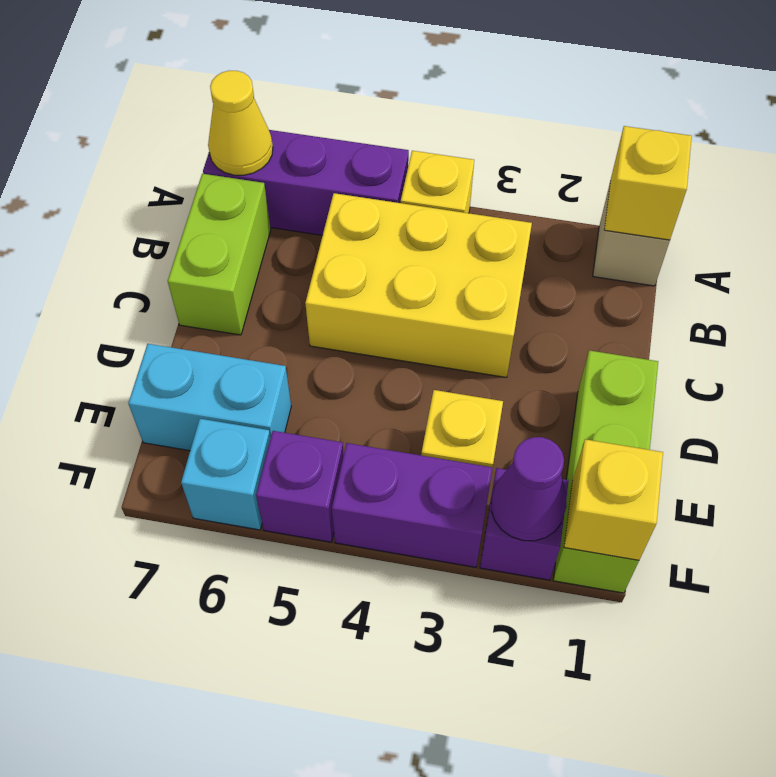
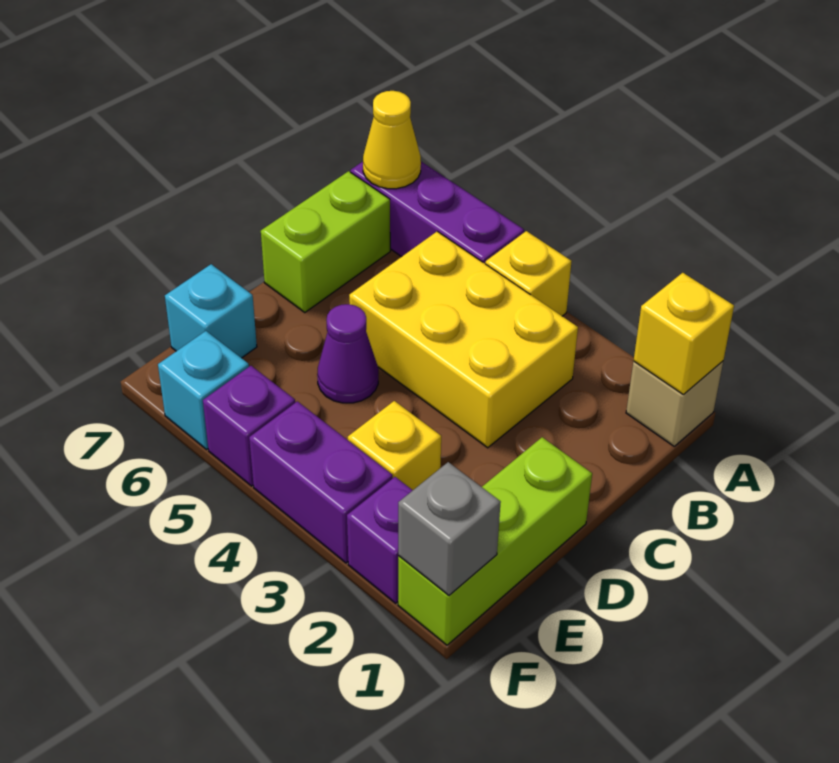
cyan brick E6:E7 level 1 -> cyan brick E7 level 1
yellow brick F1 level 2 -> grey brick F1 level 2
purple cone F2 level 2 -> purple cone D5 level 1

